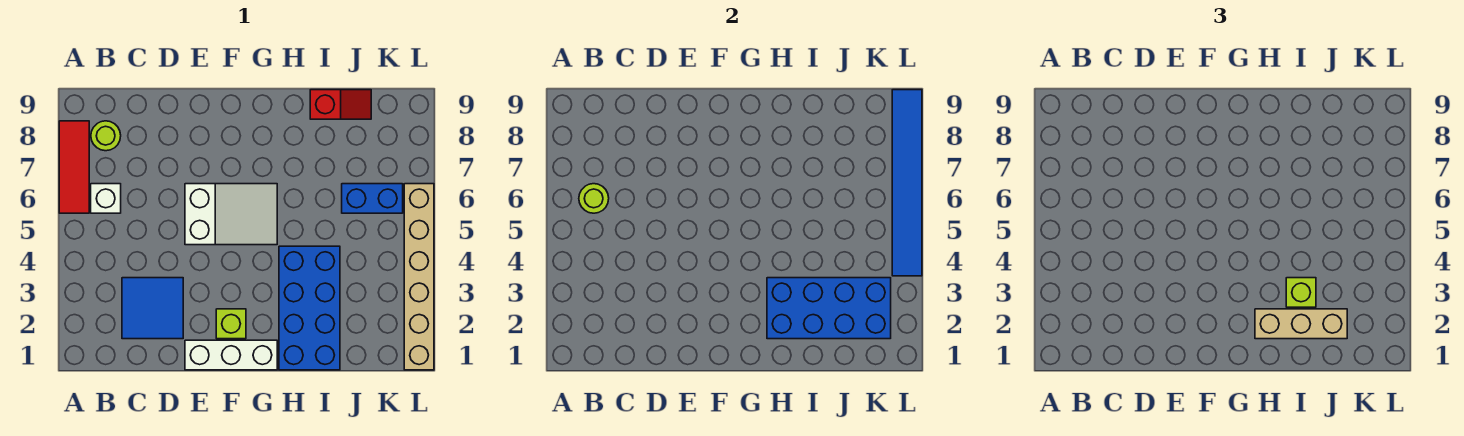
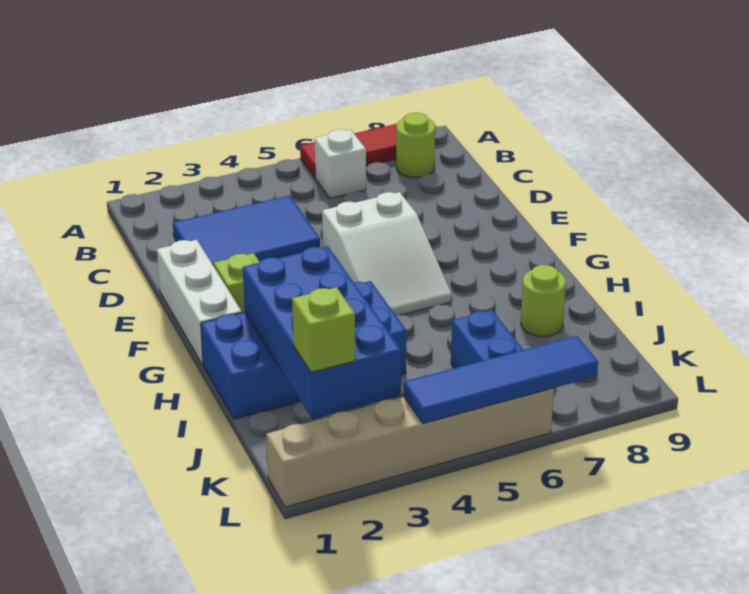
lime round brick B6 level 2 -> lime round brick I8 level 1
blue tile C2:D3 level 1 -> blue tile C2:D4 level 1
tan brick H2:J2 level 3 -> none
lime brick I3 level 3 -> lime brick K2 level 3
red slope I9:J9 level 1 top I -> none
blue tile L4:L9 level 2 -> blue tile L4:L7 level 2

